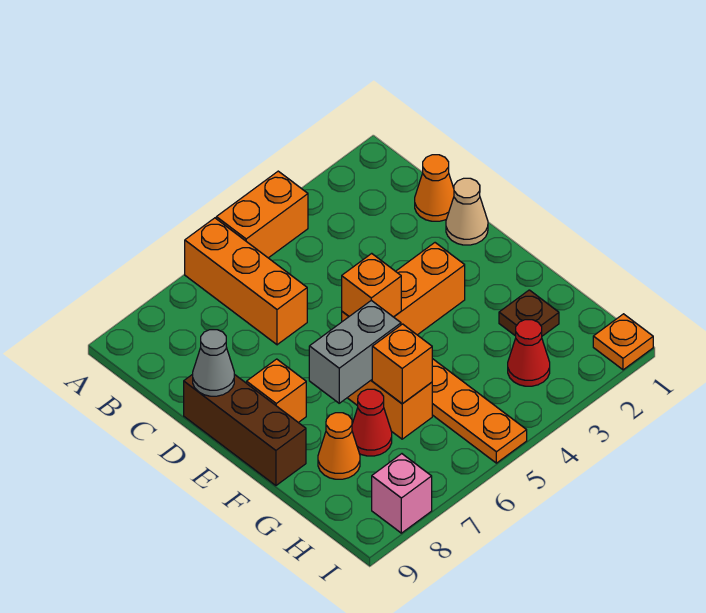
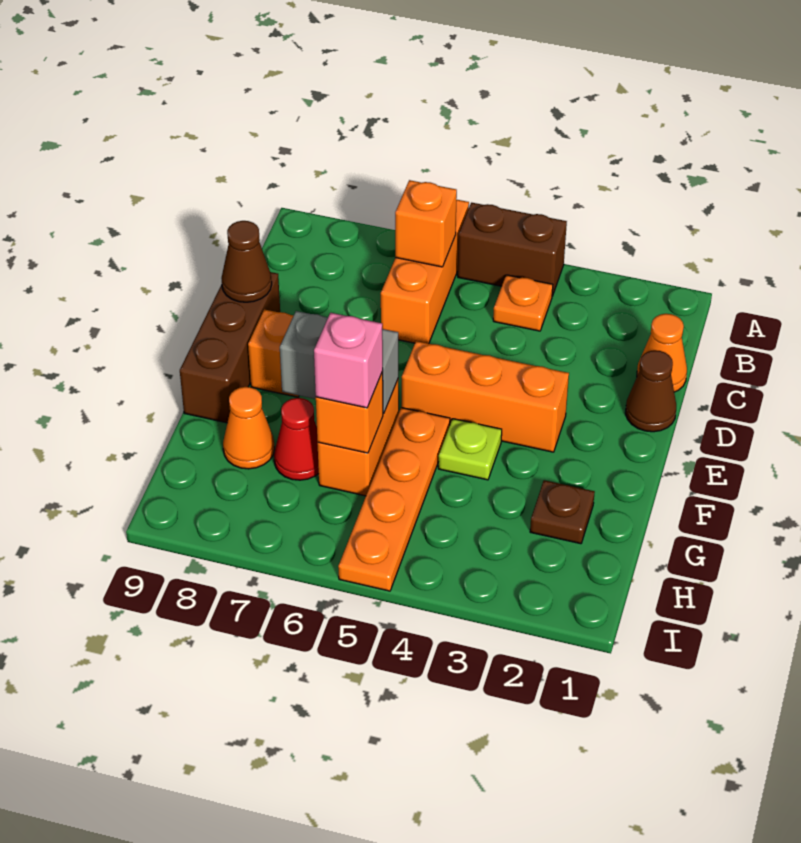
orange brick A4:A5 level 1 -> brown brick A4:A5 level 1
tan cone D1 level 1 -> brown cone D1 level 1
grey cone D9 level 2 -> brown cone D9 level 2
orange brick E5 level 2 -> orange brick B6 level 2
none -> lime plate F4 level 1
red cone H3 level 1 -> none
orange plate I1 level 1 -> orange plate B4 level 1
pink brick I8 level 1 -> pink brick G6 level 3

